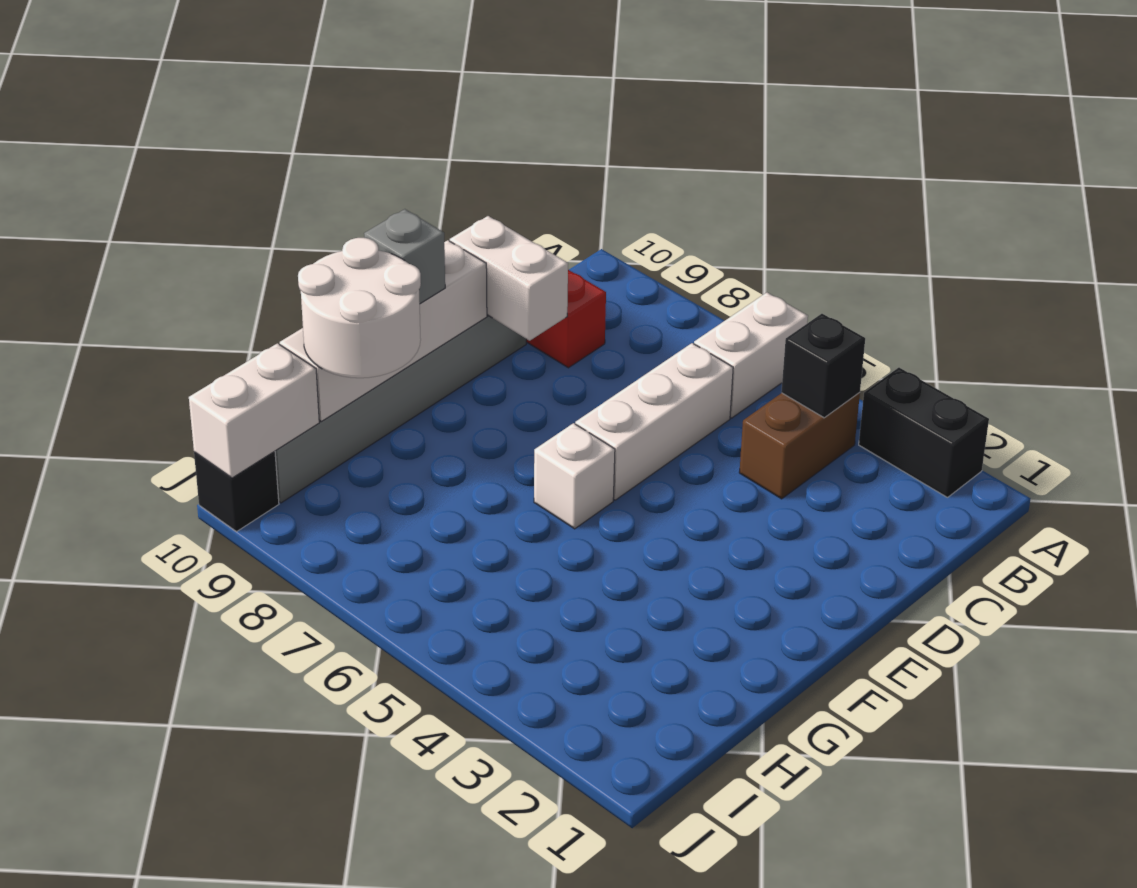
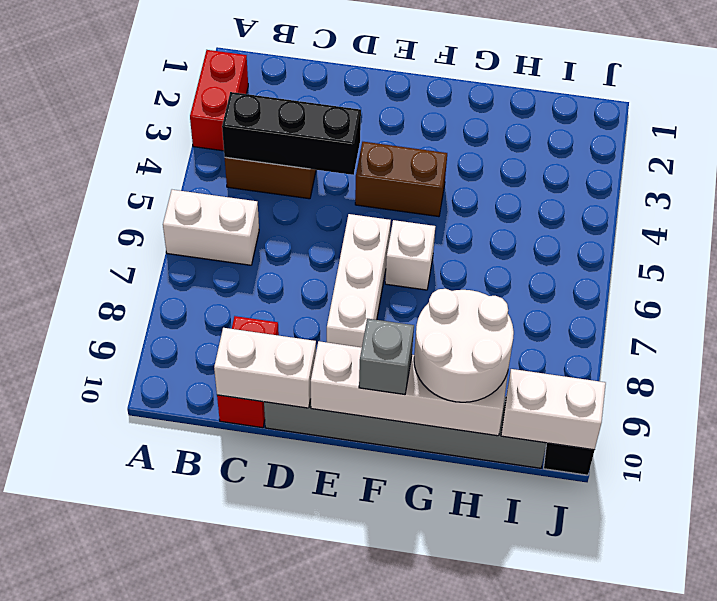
black brick A2:A3 level 1 -> red brick A2:A3 level 1
black brick B4 level 2 -> black brick B4:D4 level 2
white brick C6:E6 level 1 -> white brick E6:E8 level 1
white brick D9:D10 level 2 -> white brick C10:D10 level 2
none -> brown brick E4:F4 level 1

